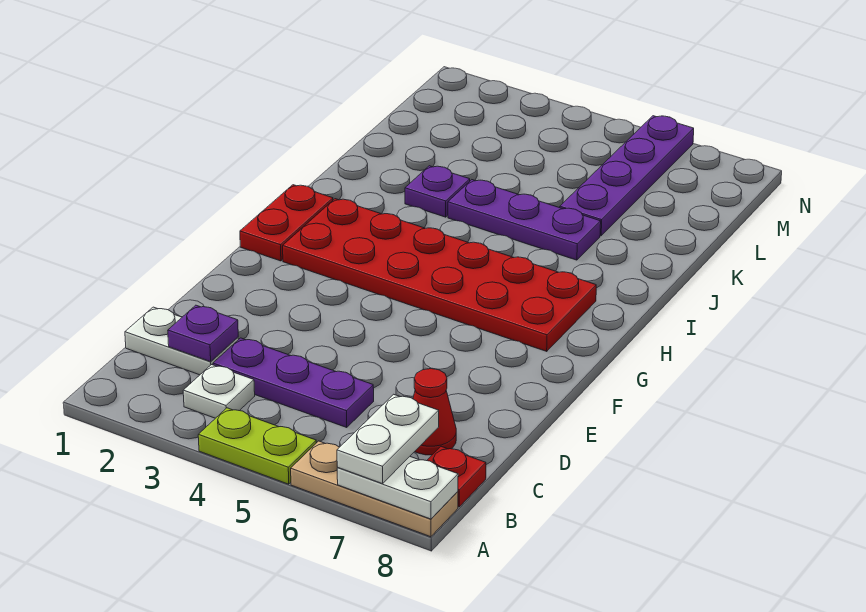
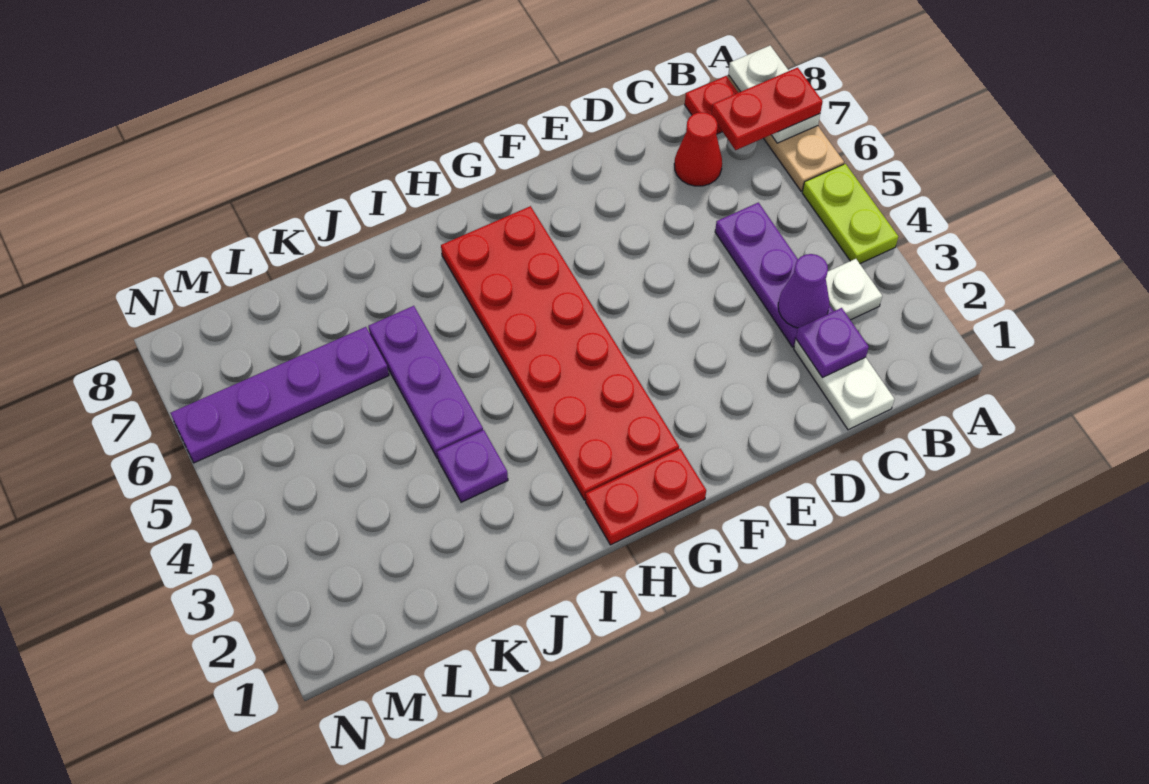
white plate A7:B7 level 3 -> red plate A7:B7 level 3
none -> purple cone C3 level 2

